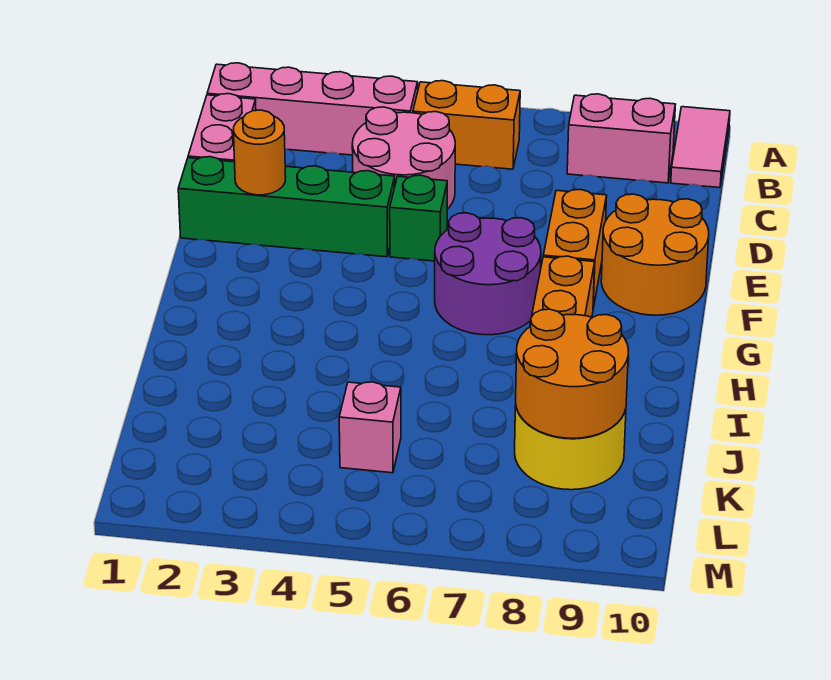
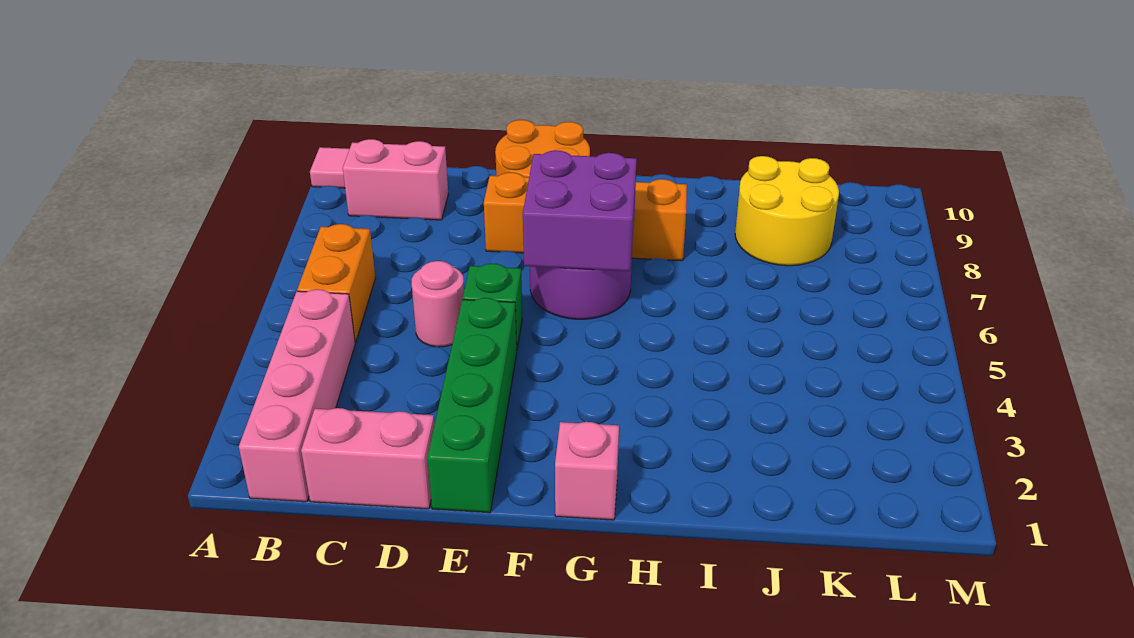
pink brick B8:B9 level 1 -> pink brick B9:C9 level 1
pink round brick C4:D5 level 1 -> pink round brick D5 level 1
orange round brick E2 level 2 -> none
none -> purple brick F6:G7 level 2
orange round brick J8:K9 level 2 -> none
pink brick K5 level 1 -> pink brick G1 level 1

